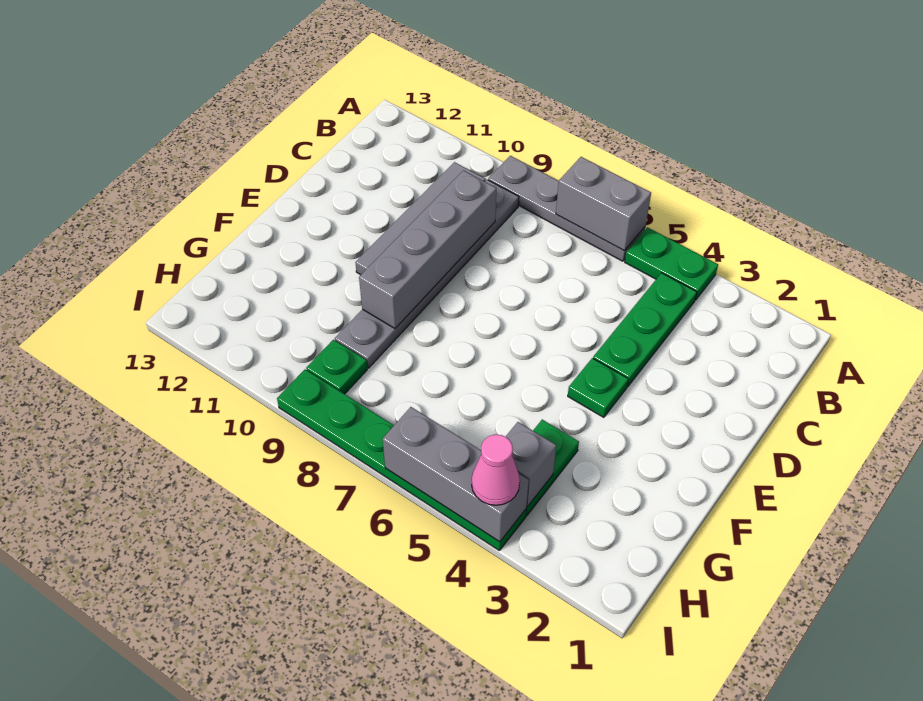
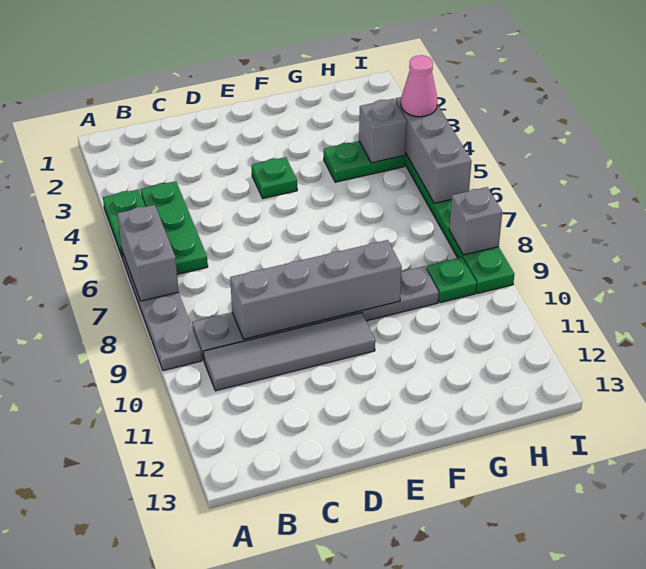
green plate B4:D4 level 1 -> green plate B4:B6 level 1
none -> grey brick I8 level 2

